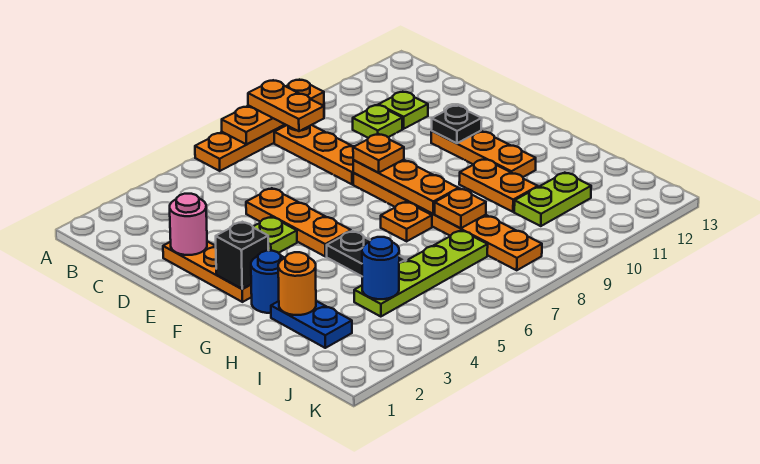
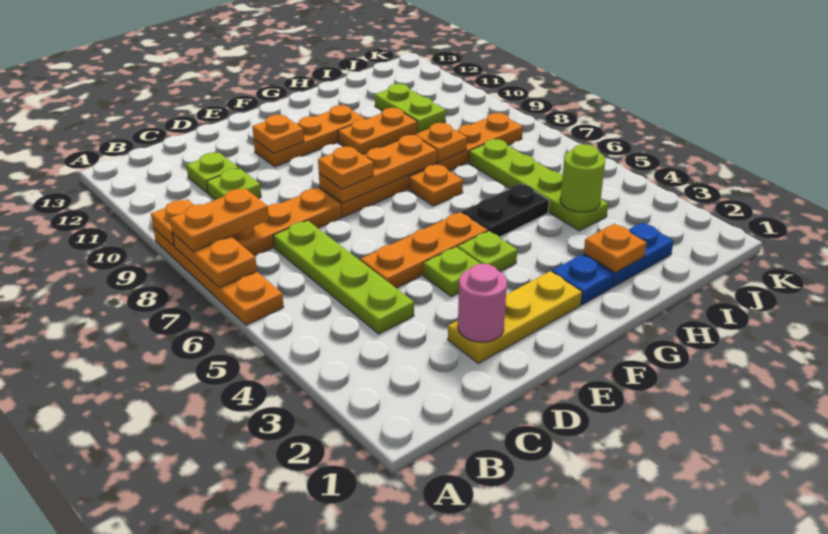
none -> lime plate C4:C7 level 1
orange plate D2:F2 level 1 -> yellow plate D2:F2 level 1
black plate E11 level 2 -> orange plate E11 level 2
black brick F2 level 2 -> none
none -> lime plate F4 level 1
blue round brick G2 level 1 -> blue plate G2 level 1
orange round brick H2 level 2 -> orange plate H2 level 2
blue round brick I4 level 2 -> lime round brick I4 level 2

